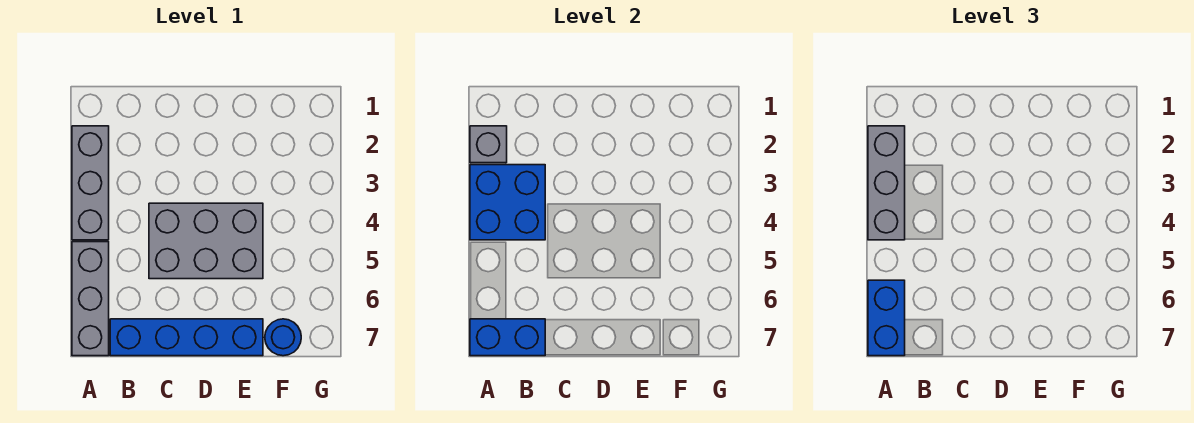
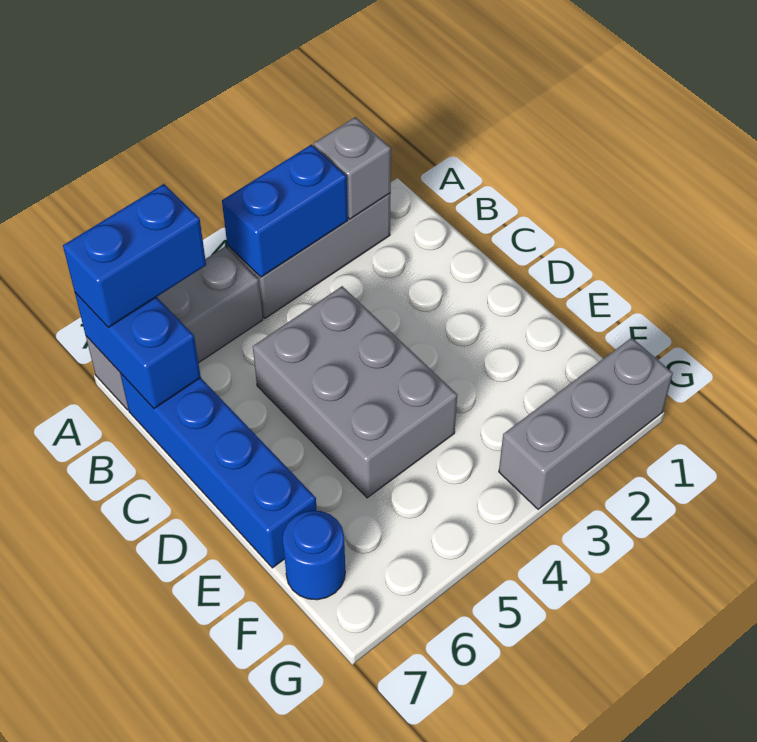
grey brick A2:A4 level 3 -> grey brick G1:G3 level 1
blue brick A3:B4 level 2 -> blue brick A3:A4 level 2

